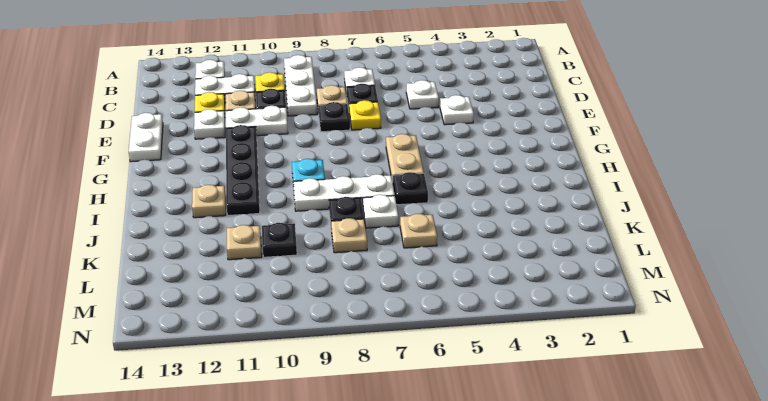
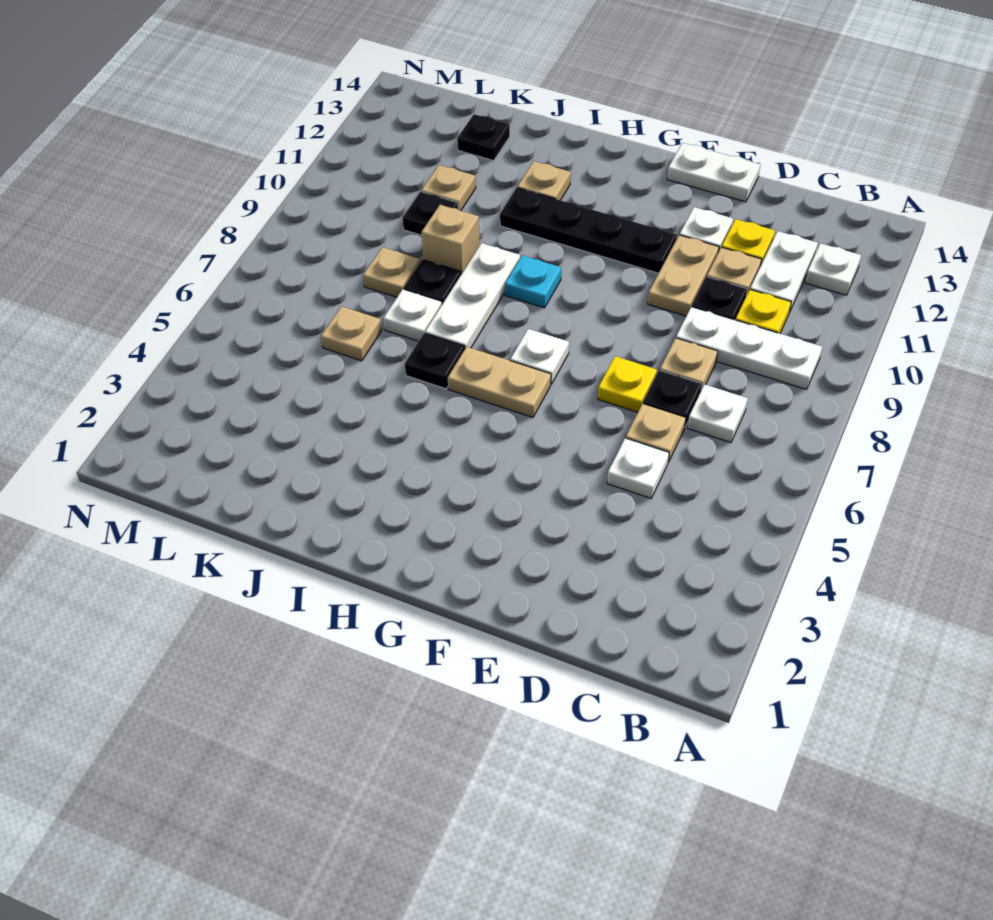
none -> tan plate D6 level 1
white plate E4 level 1 -> white plate G7 level 1
black plate E8 level 1 -> black plate K13 level 1
white plate E10:E11 level 1 -> tan plate E10:E11 level 1
none -> tan brick J9 level 1

